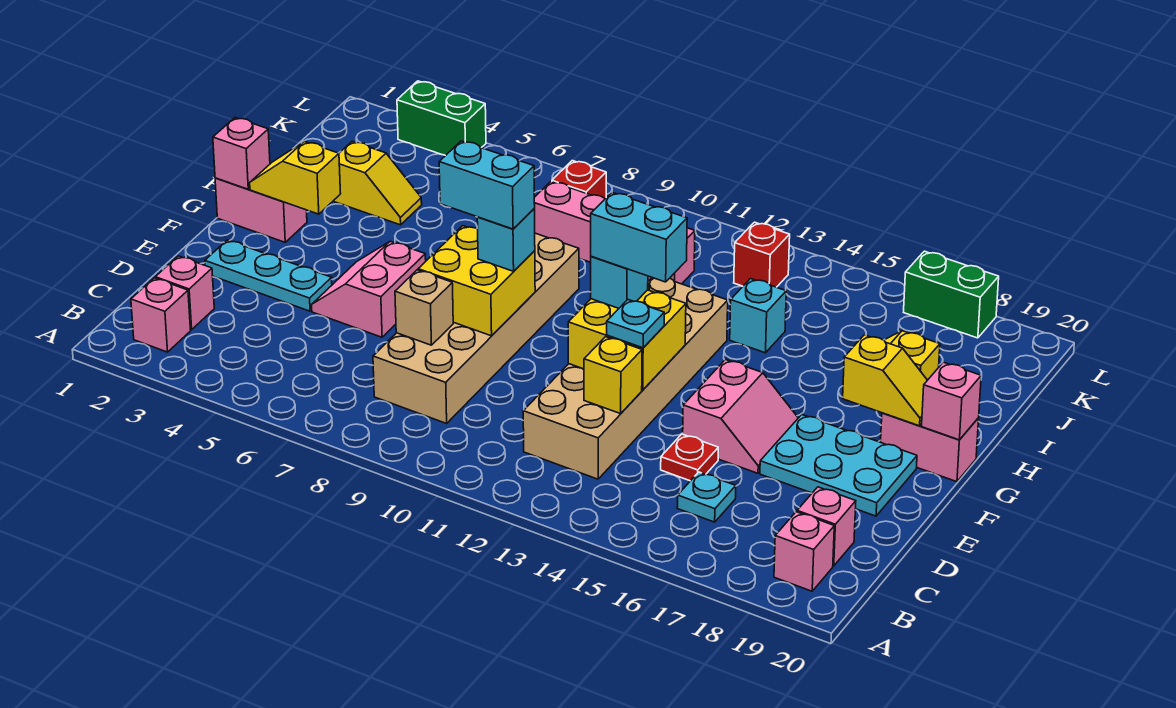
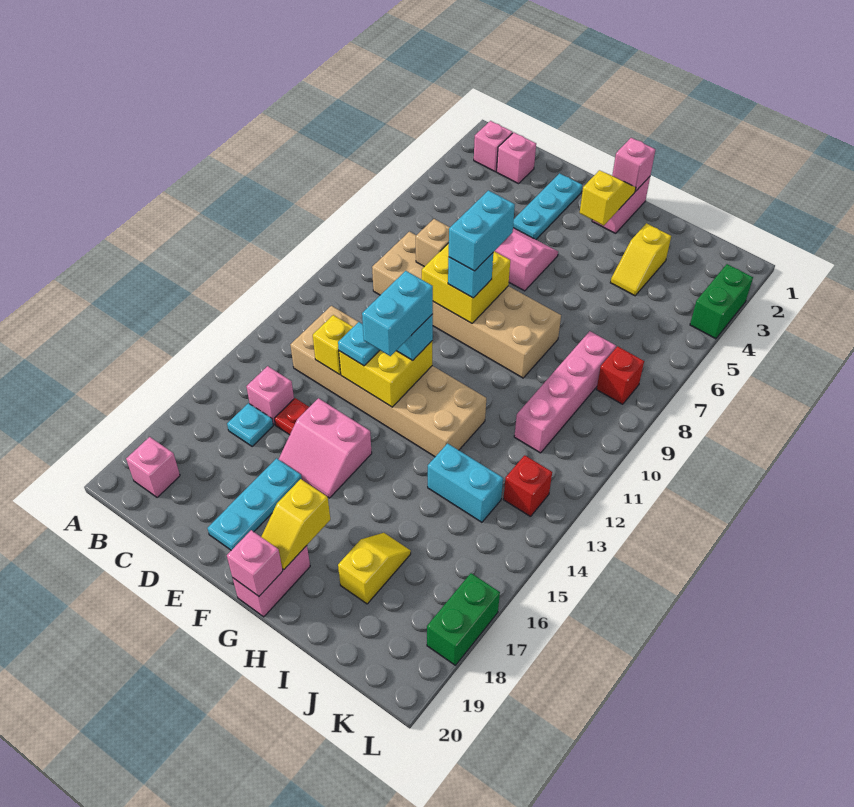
pink brick C19 level 1 -> pink brick C15 level 1
cyan plate E17:F19 level 1 -> cyan plate E17:E19 level 1
cyan brick I14 level 1 -> cyan brick I14:J14 level 1

